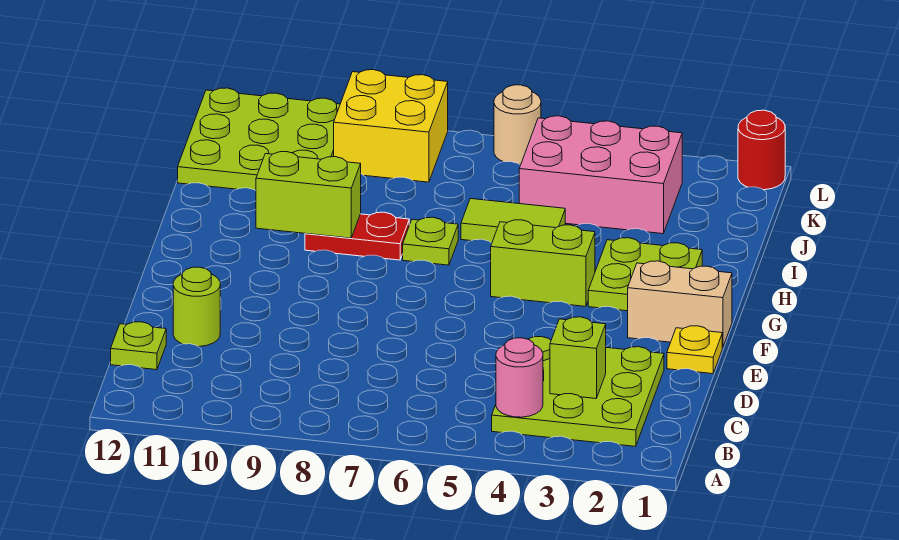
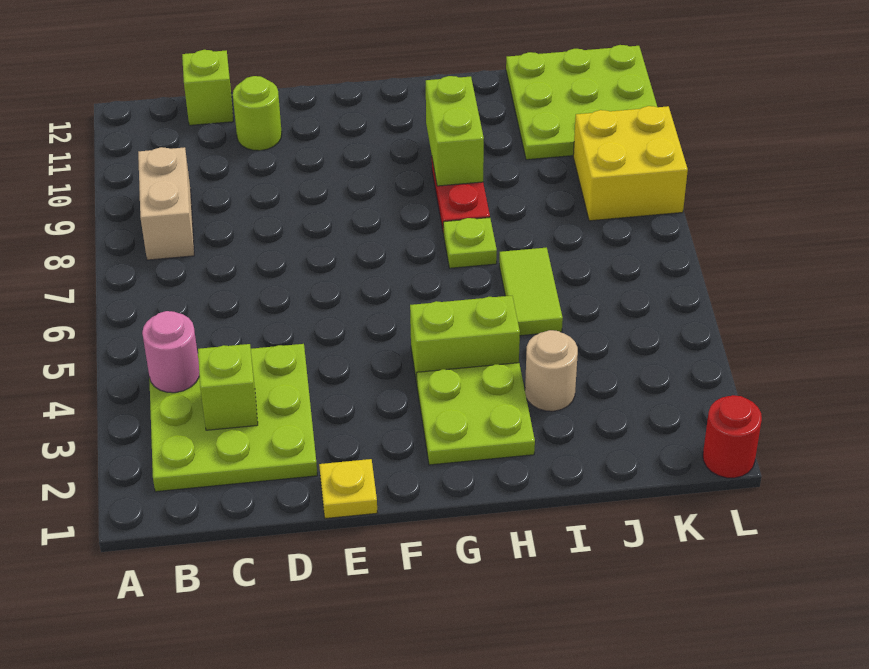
lime plate C12 level 1 -> lime brick C12 level 1
tan brick F1:F2 level 1 -> tan brick B8:B9 level 1
lime brick G4:G5 level 1 -> lime brick G4:H4 level 1
pink brick J3:K5 level 1 -> none
tan round brick L6 level 1 -> tan round brick I3 level 1

